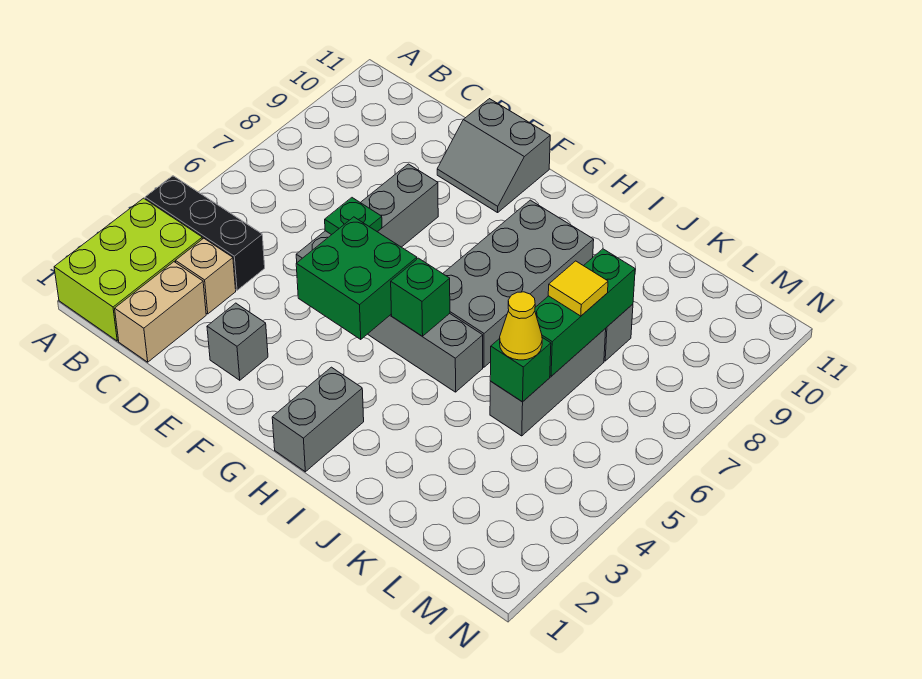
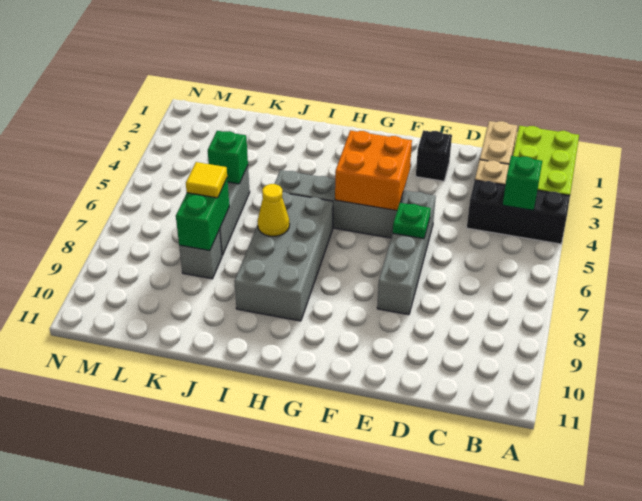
grey brick E2 level 1 -> black brick E2 level 1
grey slope E10:F11 level 1 top 11 -> none
green brick F4:G5 level 2 -> orange brick F4:G5 level 2
grey brick H1:H2 level 1 -> none
green brick H5 level 2 -> green brick B4 level 2
yellow cone K5 level 3 -> yellow cone I7 level 2
green brick K6:K8 level 2 -> green brick K7:K8 level 2

